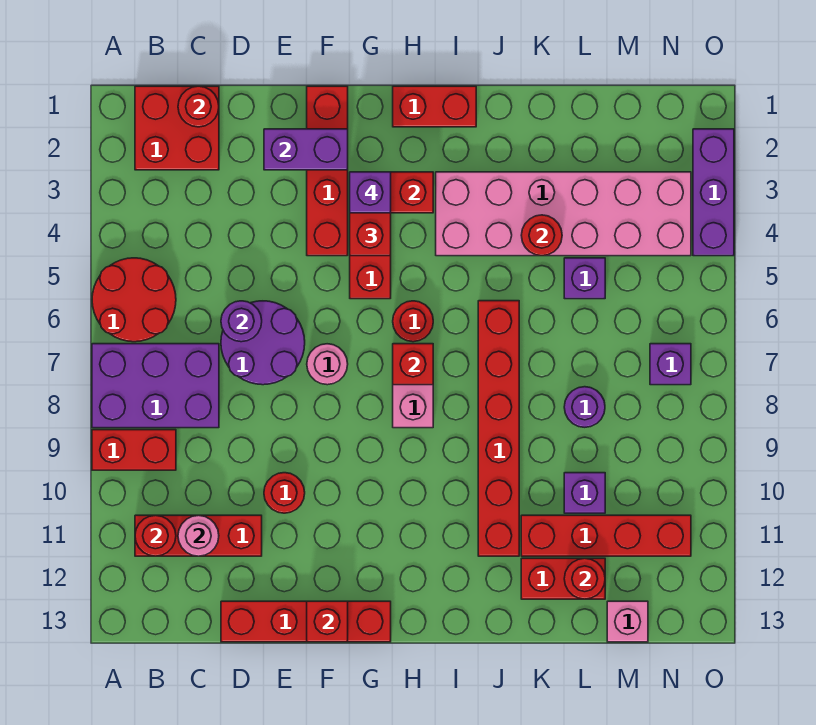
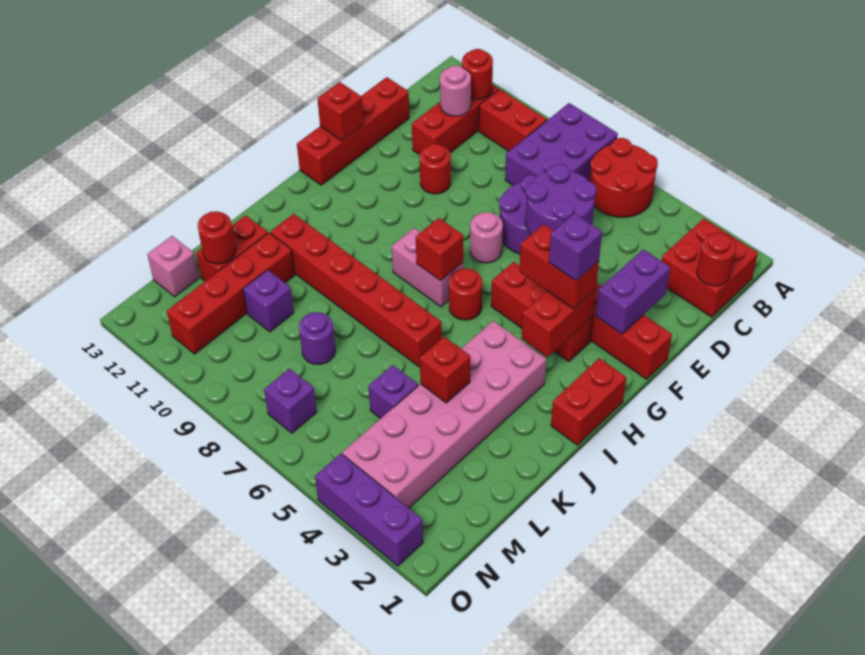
red brick A9:B9 level 1 -> red brick B9:B10 level 1
purple round brick D6 level 2 -> purple round brick D5:E6 level 2
red round brick K4 level 2 -> red brick K4 level 2

